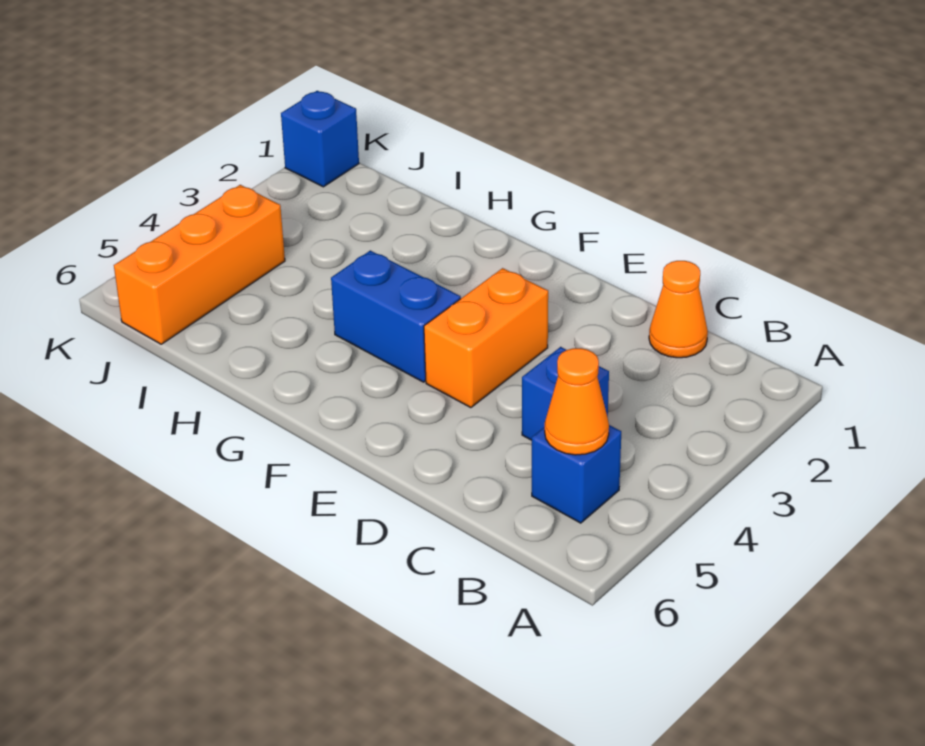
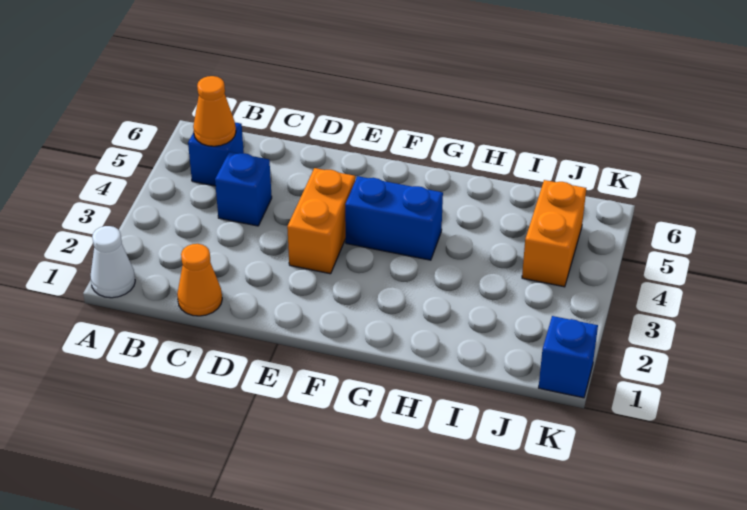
none -> white cone A1 level 1
orange brick J4:J6 level 1 -> orange brick J4:J5 level 1

